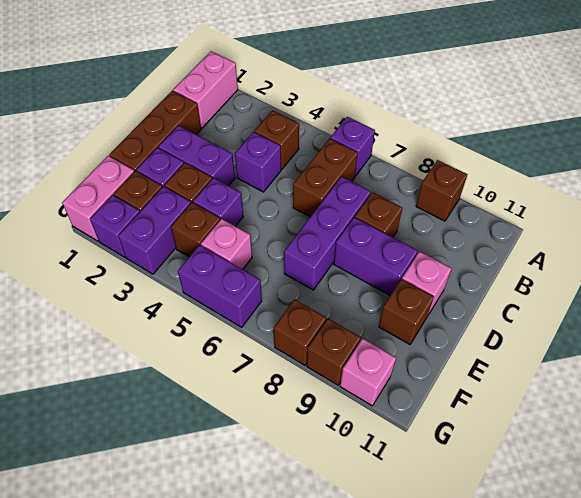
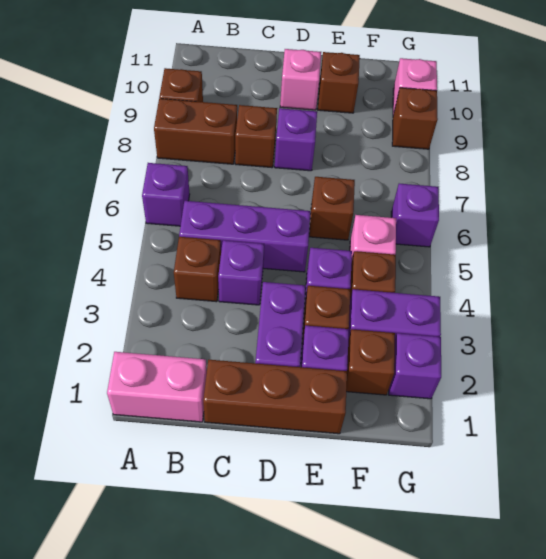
brown brick B6:C6 level 1 -> brown brick A8:B8 level 1
purple brick C7:E7 level 1 -> purple brick B5:D5 level 1
purple brick D8:D9 level 1 -> purple brick D8 level 1
pink brick F1:G1 level 1 -> none
purple brick G5:G6 level 1 -> purple brick G6 level 1
brown brick G8 level 1 -> brown brick E6 level 1

